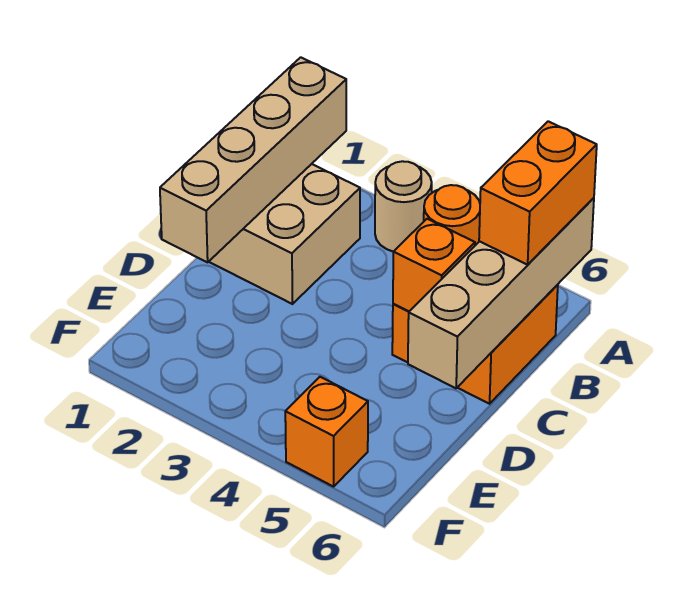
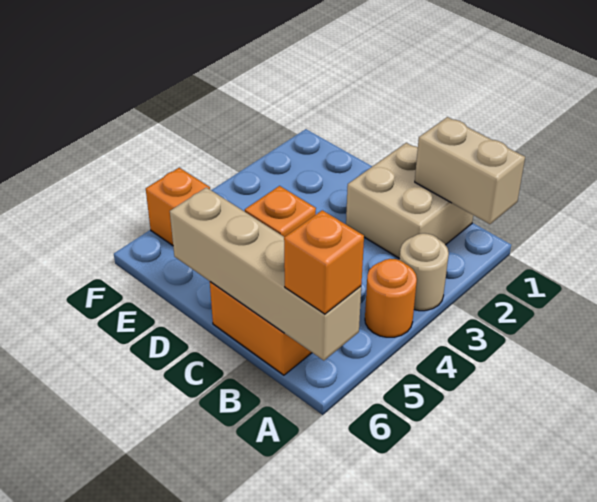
tan brick A1:D1 level 2 -> tan brick A1:B1 level 2
orange brick A6:B6 level 3 -> orange brick A6 level 3

